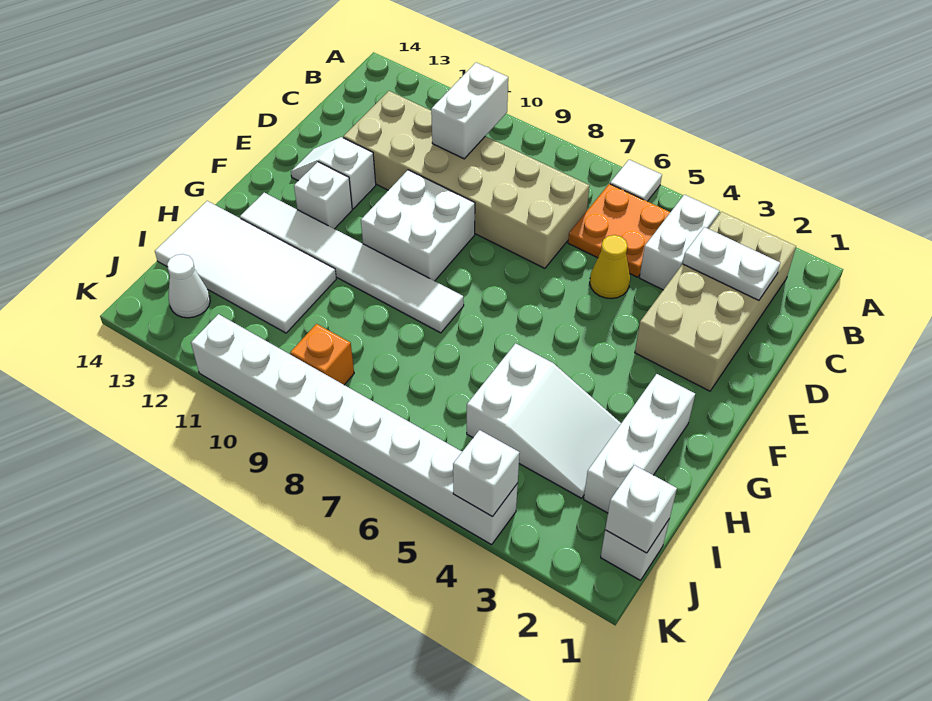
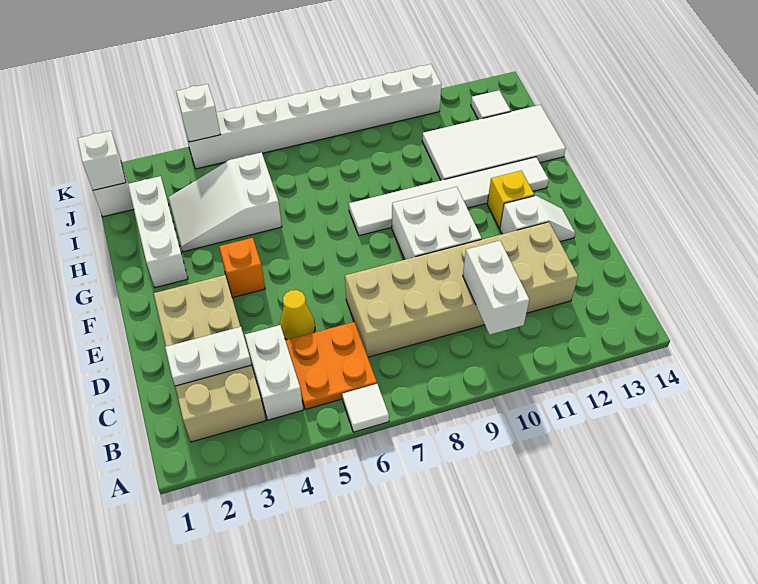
white brick F12 level 1 -> yellow brick F12 level 1
orange brick J9 level 1 -> orange brick F4 level 1
white cone J13 level 1 -> white tile J13 level 1

